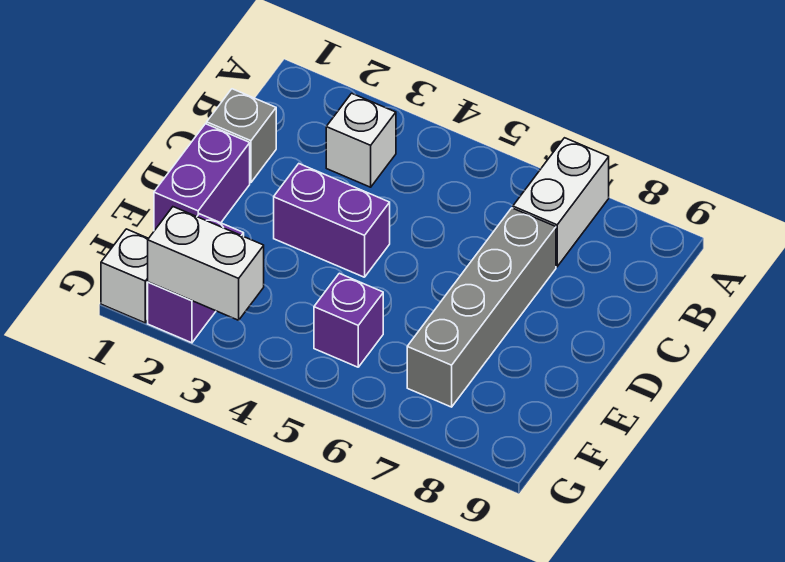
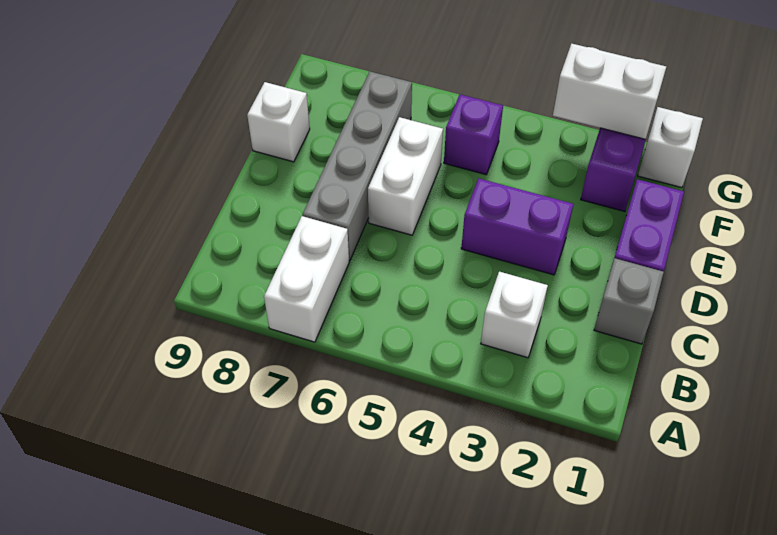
none -> white brick D6:E6 level 1
none -> white brick E9 level 1

